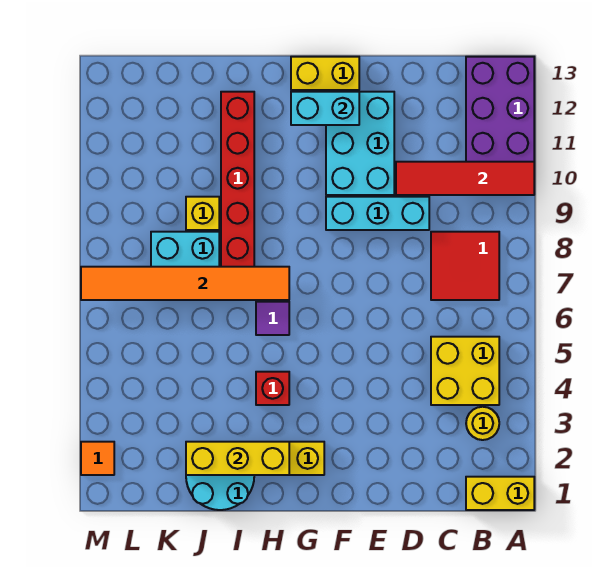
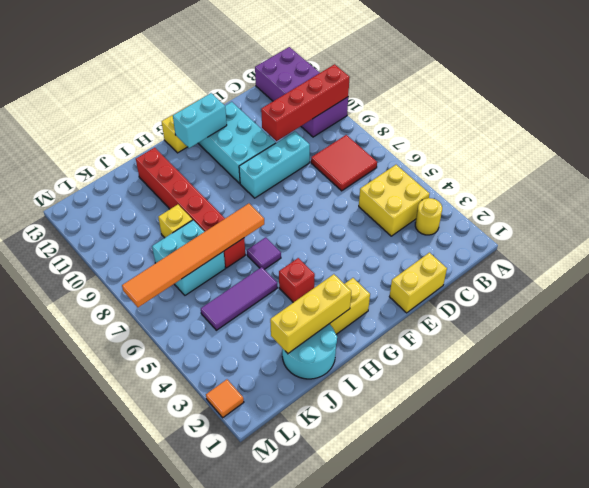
yellow brick A1:B1 level 1 -> yellow brick D1:E1 level 1
red tile A10:D10 level 2 -> red brick A10:D10 level 2
none -> purple tile I5:K5 level 1

